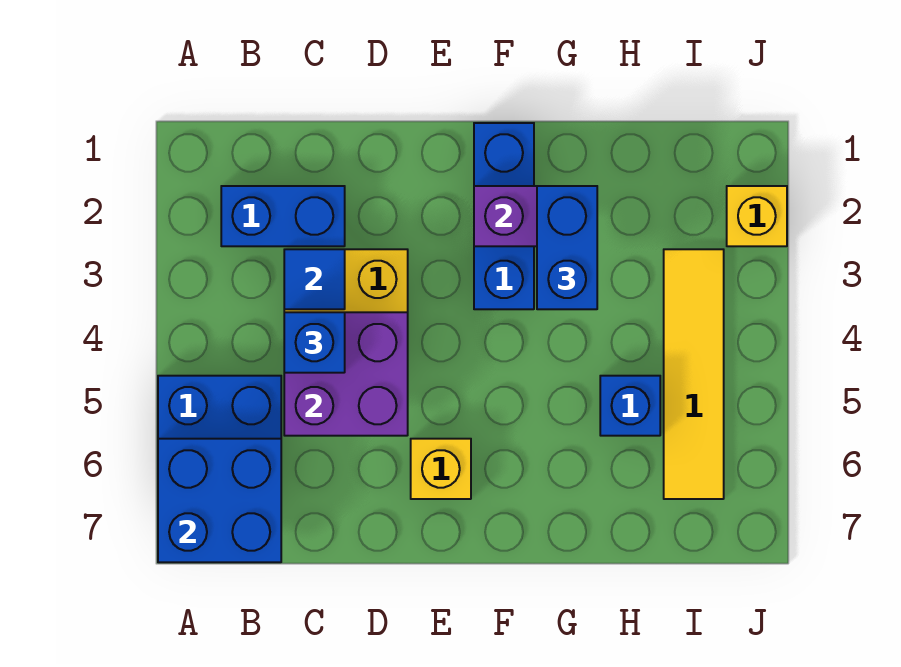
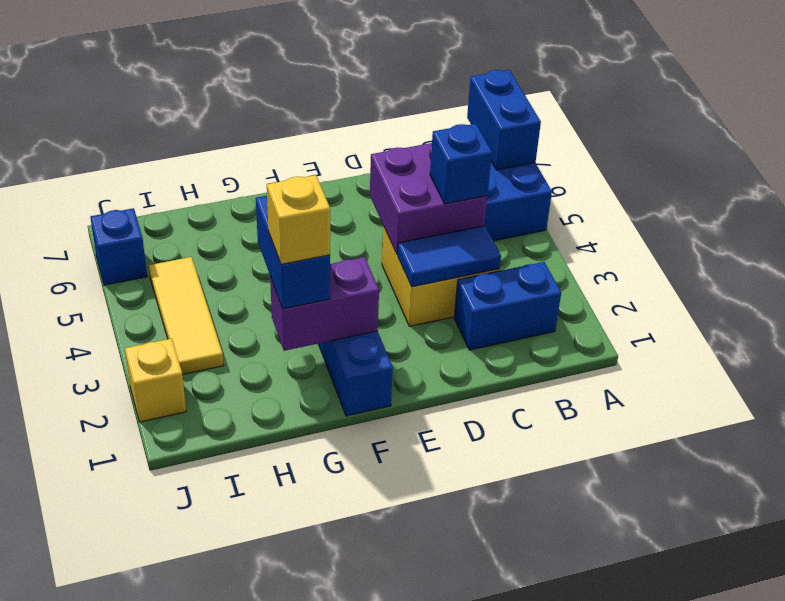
blue brick A6:B7 level 2 -> blue brick A6:A7 level 2
blue tile C3 level 2 -> blue tile C3:D3 level 2
yellow brick E6 level 1 -> yellow brick G2 level 4
blue brick H5 level 1 -> blue brick J6 level 1
yellow tile I3:I6 level 1 -> yellow tile I3:I5 level 1

